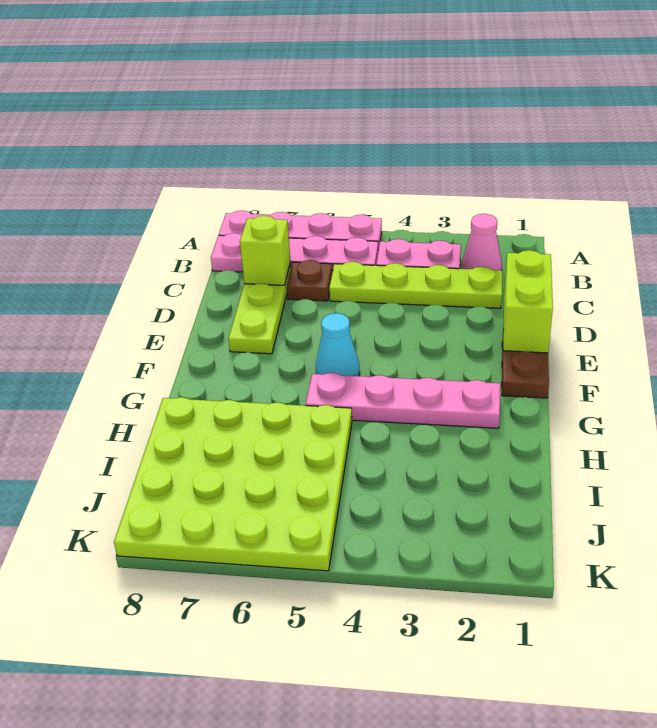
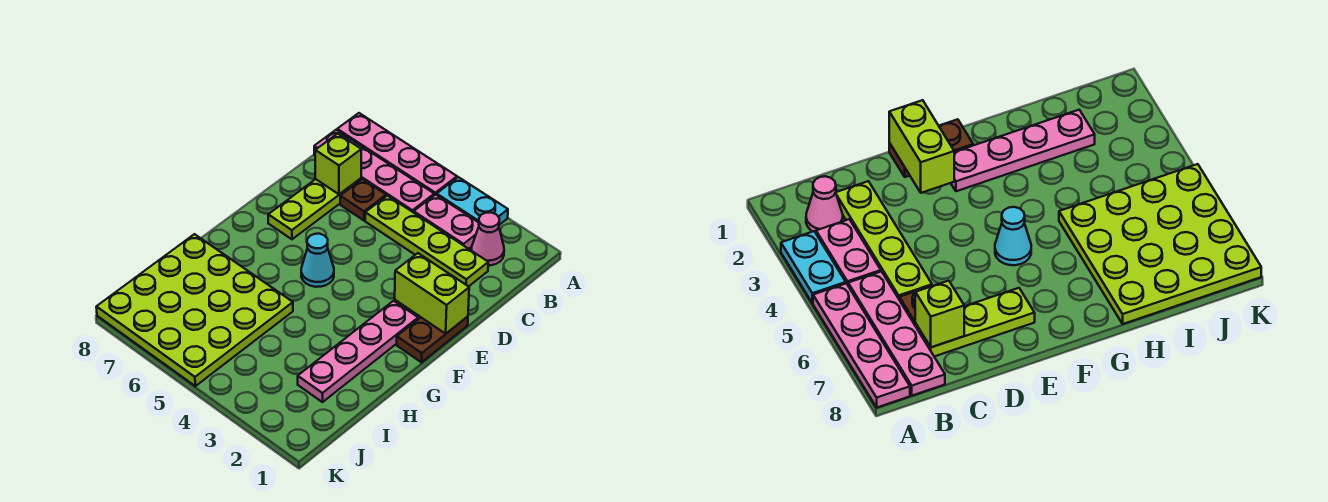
none -> cyan plate A3:A4 level 1
lime brick D1:E1 level 2 -> lime brick E1:E2 level 2
pink plate G2:G5 level 1 -> pink plate F2:I2 level 1

